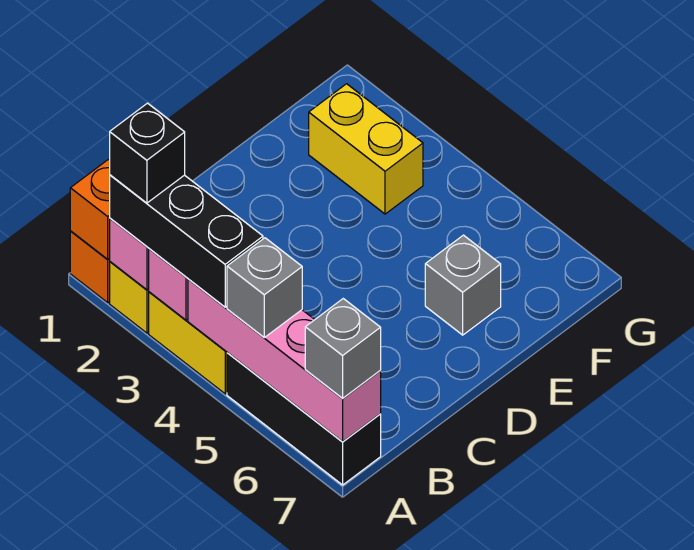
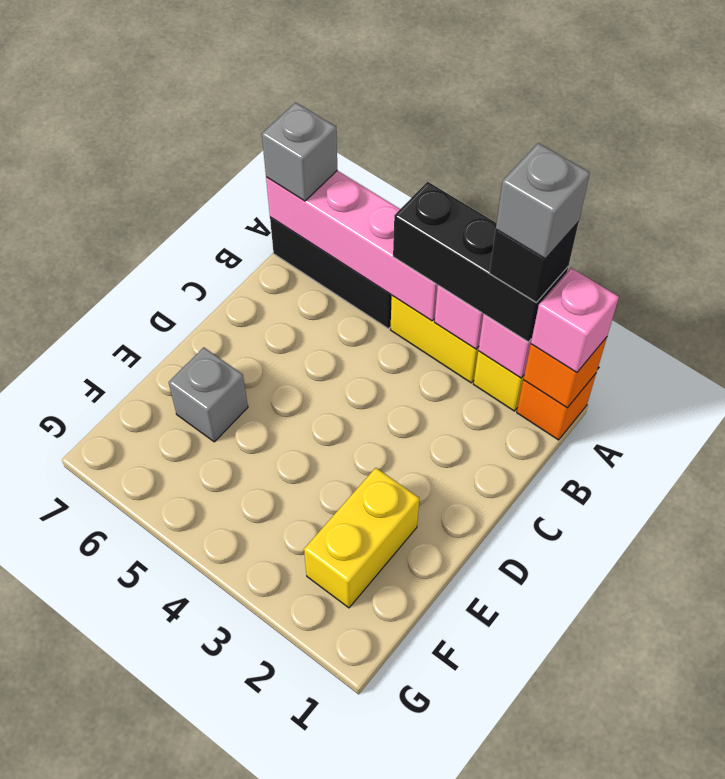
none -> pink brick A1 level 3
grey brick A5 level 3 -> grey brick A2 level 5
yellow brick F2:F3 level 1 -> yellow brick E2:F2 level 1

